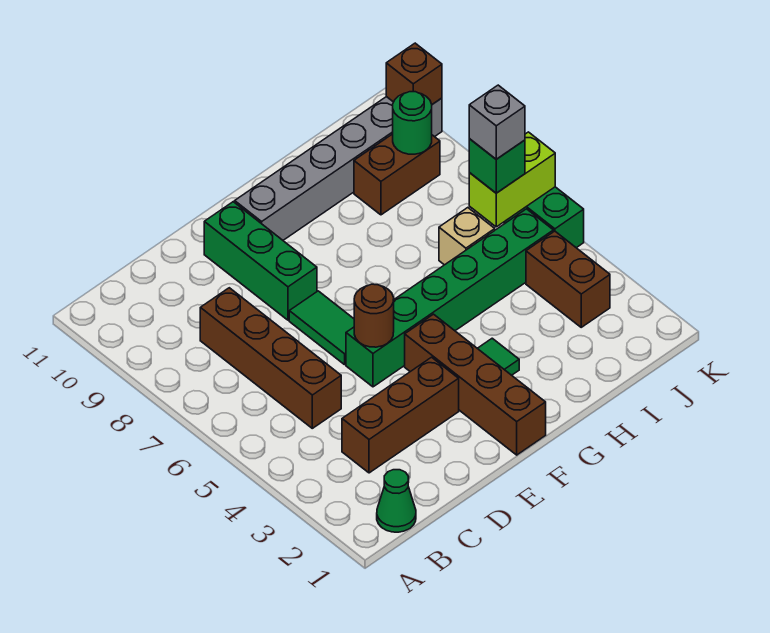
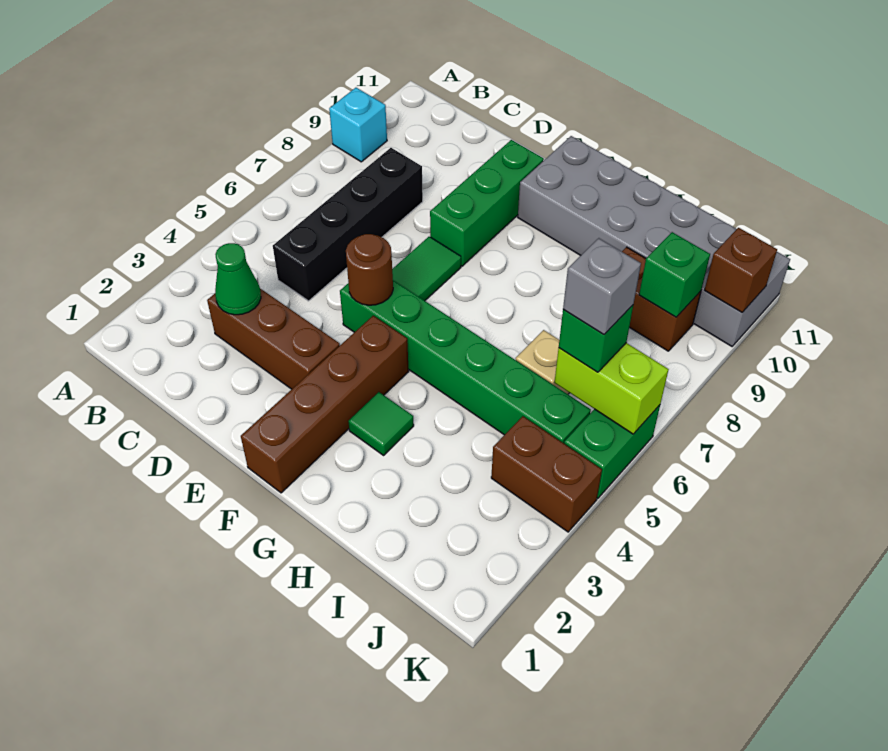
none -> cyan brick A9 level 1
green cone B1 level 1 -> green cone C3 level 2
brown brick C5:C8 level 1 -> black brick C5:C8 level 1
grey brick F10:K10 level 1 -> grey brick F10:K11 level 1
brown brick J3:J4 level 1 -> brown brick J4:K4 level 1
green round brick J9 level 2 -> green brick J9 level 2

